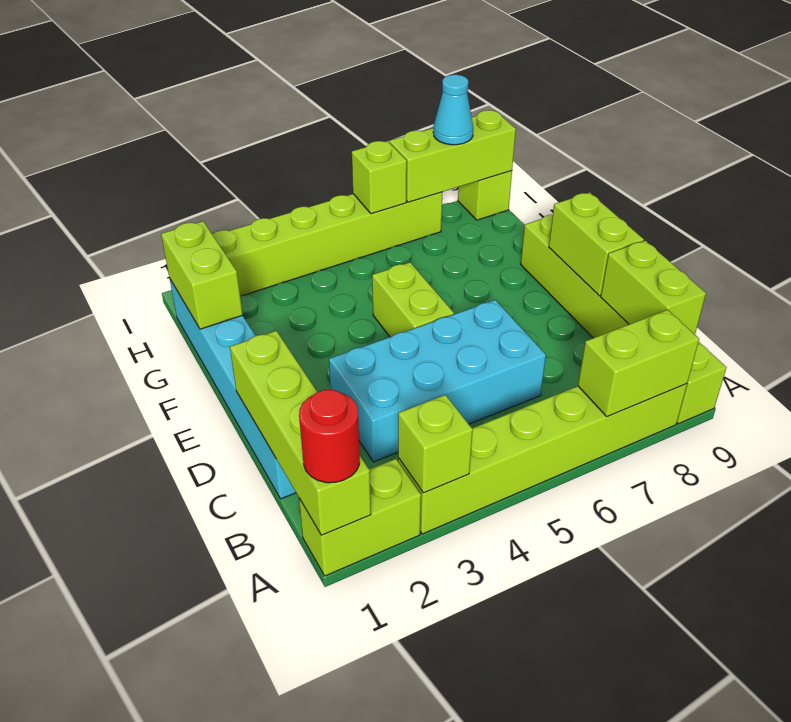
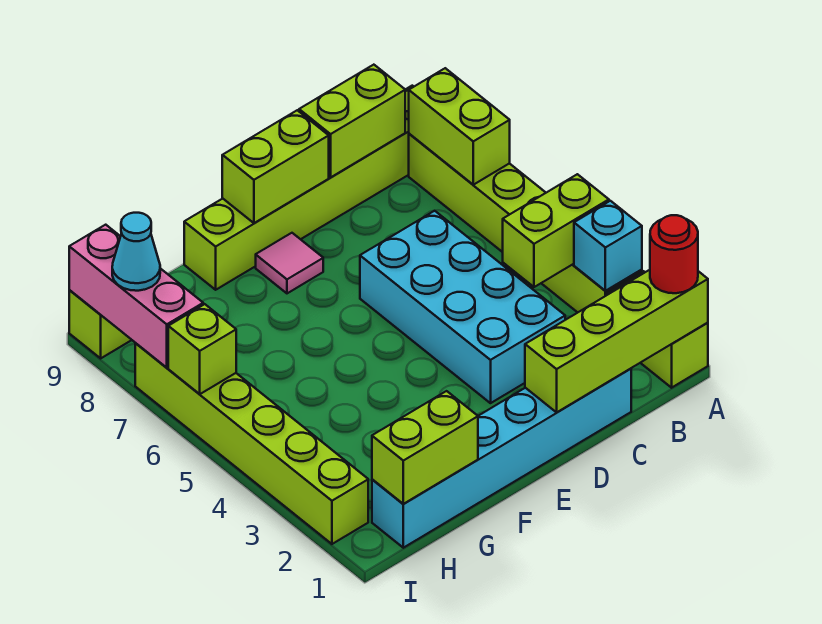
lime brick A3 level 2 -> cyan brick A3 level 2
lime brick E5:F5 level 1 -> lime brick A4:B4 level 2
none -> pink tile E8 level 1
lime brick I7:I9 level 2 -> pink brick I7:I9 level 2

